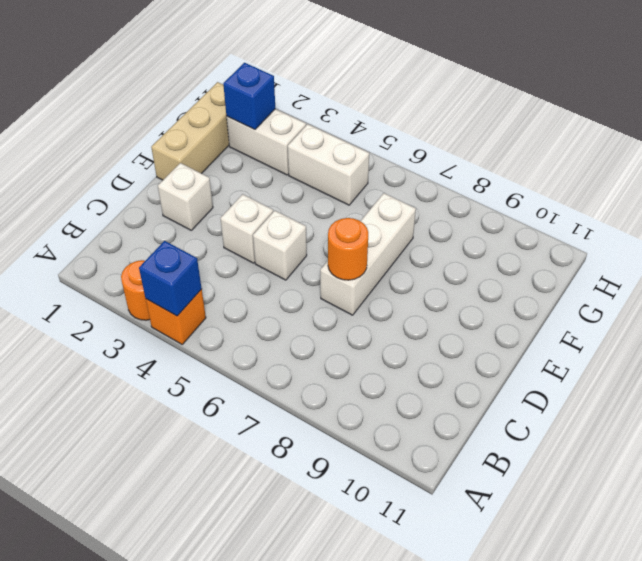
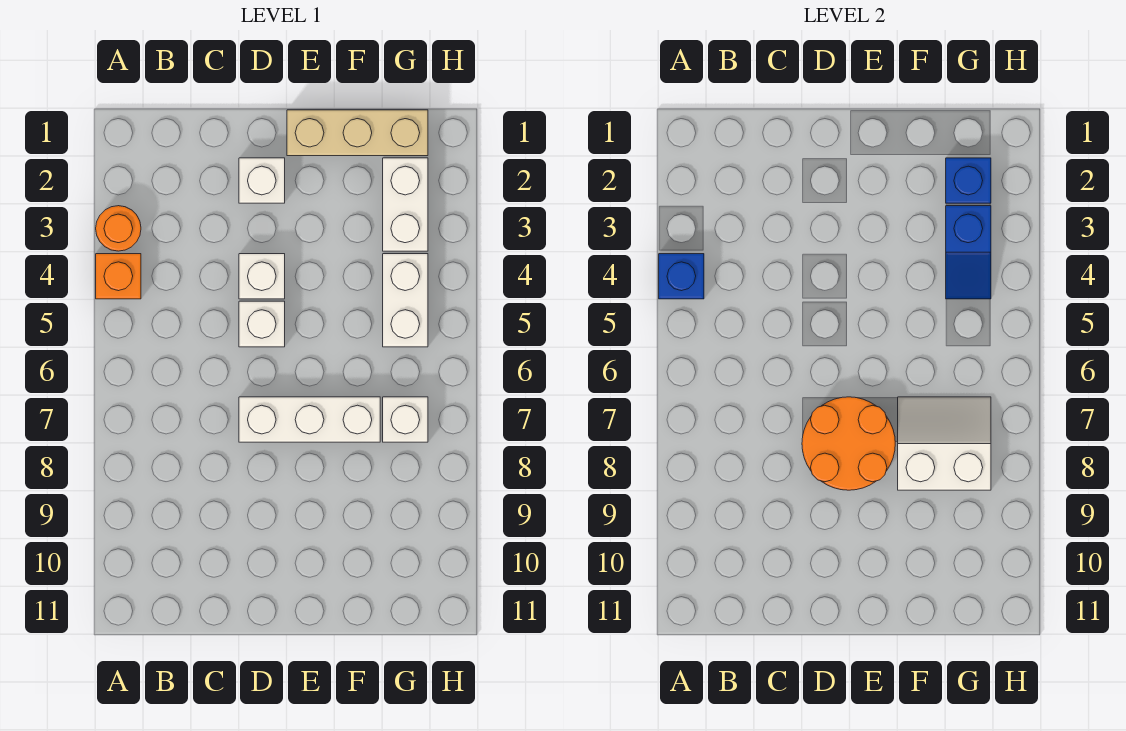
orange round brick D7 level 2 -> orange round brick D7:E8 level 2
none -> white slope F7:G8 level 2 top 8
none -> blue slope G3:G4 level 2 top 3
none -> white brick G7 level 1

